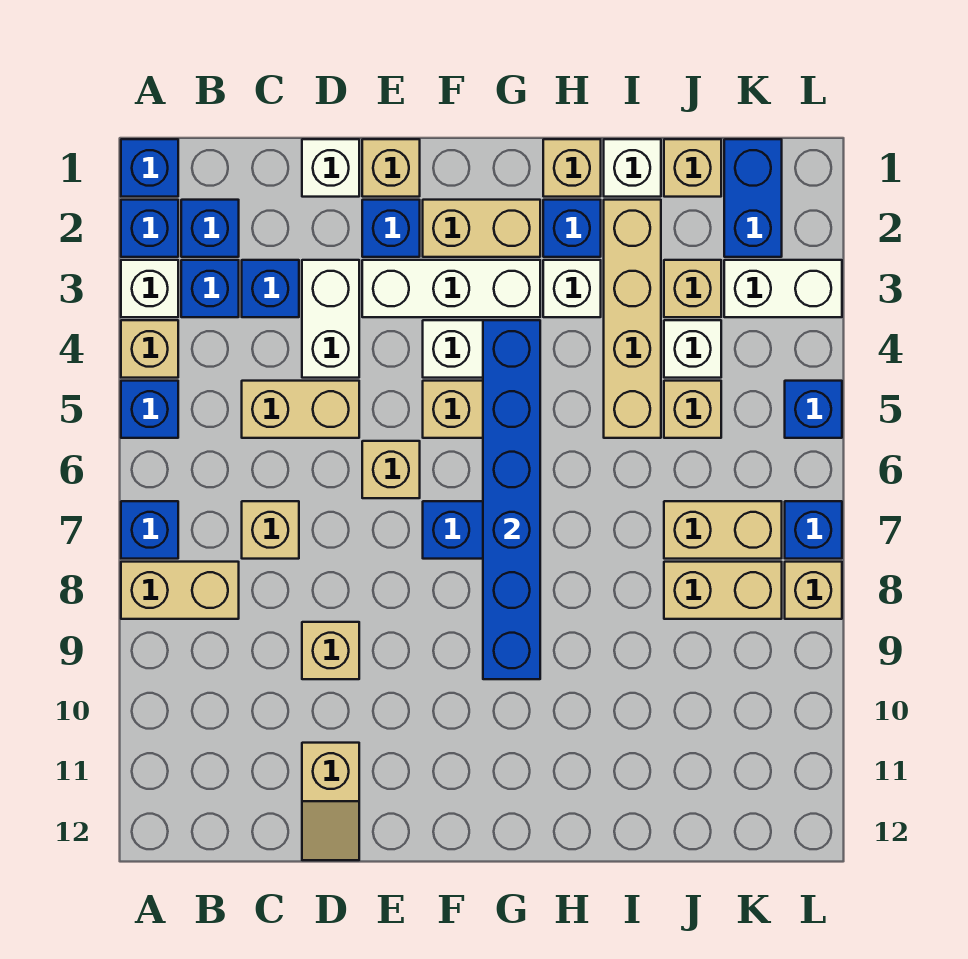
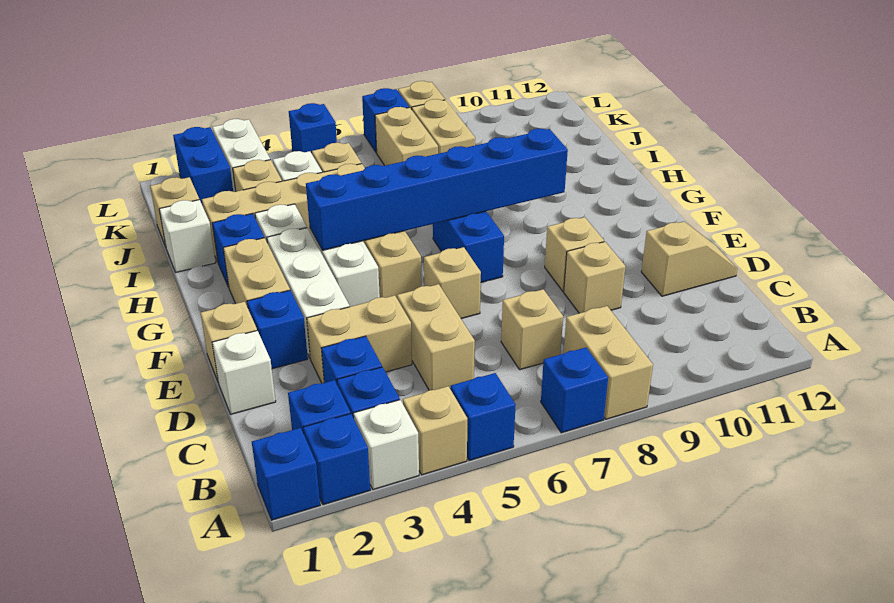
white brick D3:D4 level 1 -> tan brick D3:D4 level 1
tan brick H1 level 1 -> tan brick E9 level 1
blue brick K1:K2 level 1 -> blue brick K2:L2 level 1

